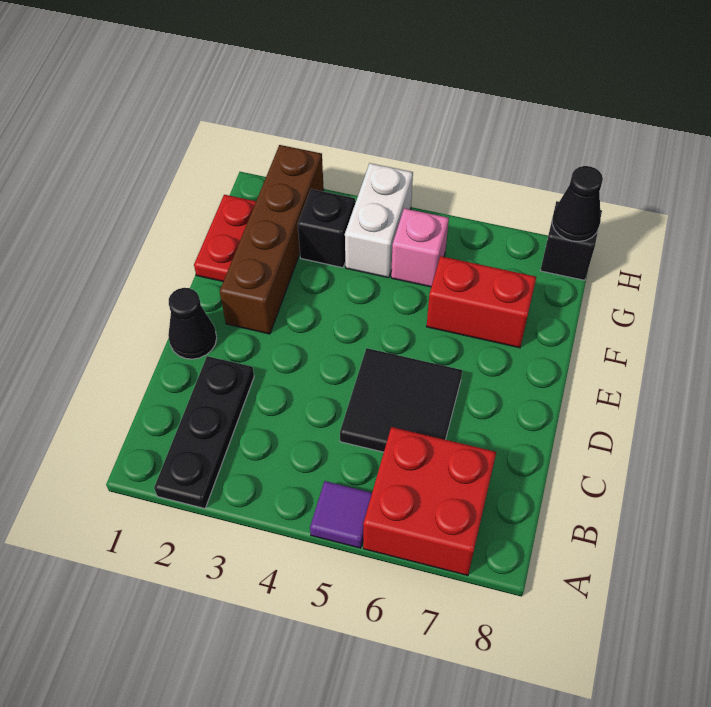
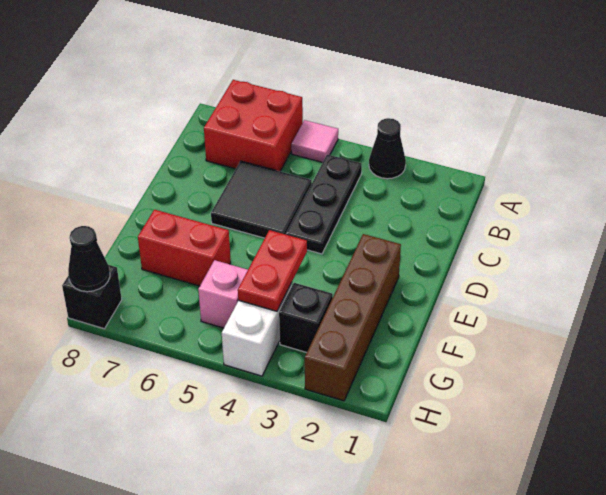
black plate A2:C2 level 1 -> black plate B4:D4 level 1
purple tile A5 level 1 -> pink tile A5 level 1
black cone D1 level 1 -> black cone A3 level 1
red plate F1:G1 level 1 -> red plate F4:G4 level 2

